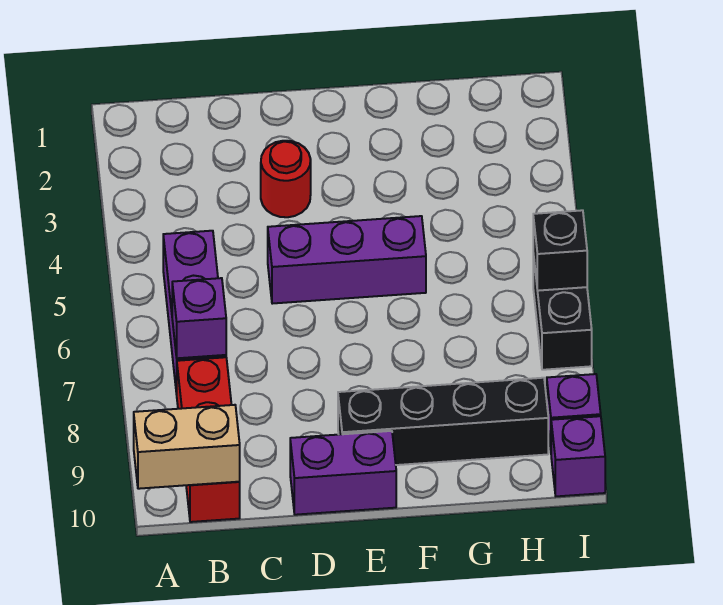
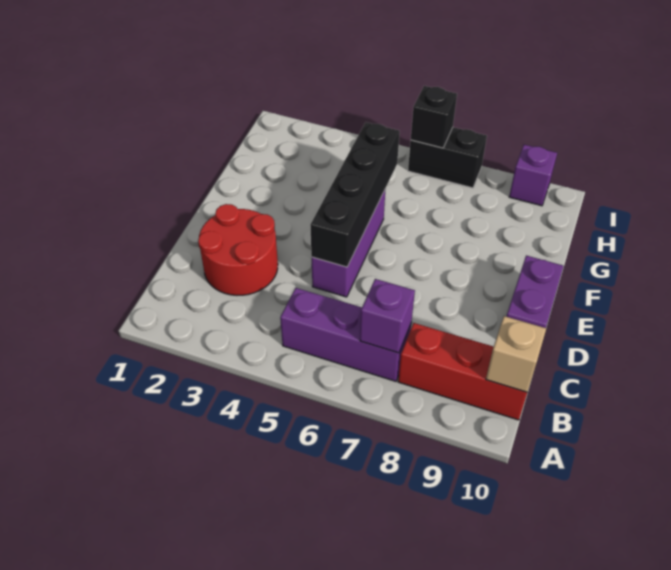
tan brick A10:B10 level 2 -> tan brick B10 level 2
red round brick D3 level 1 -> red round brick C2:D3 level 1
black brick E9:H9 level 1 -> black brick D5:G5 level 2
purple brick I10 level 1 -> none

